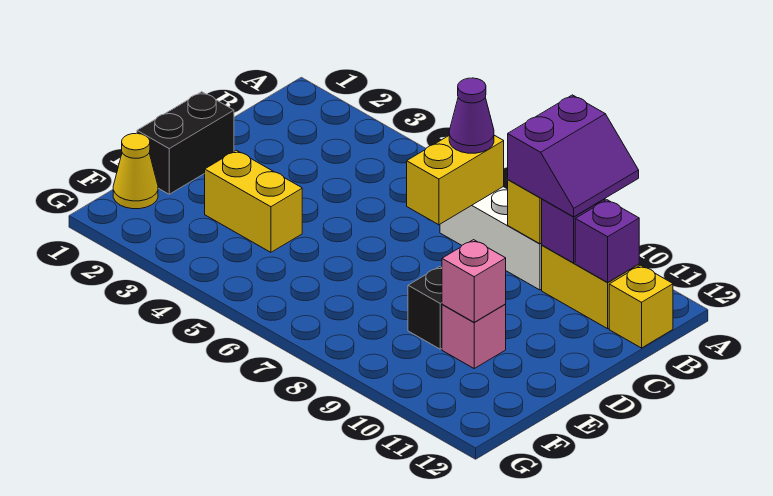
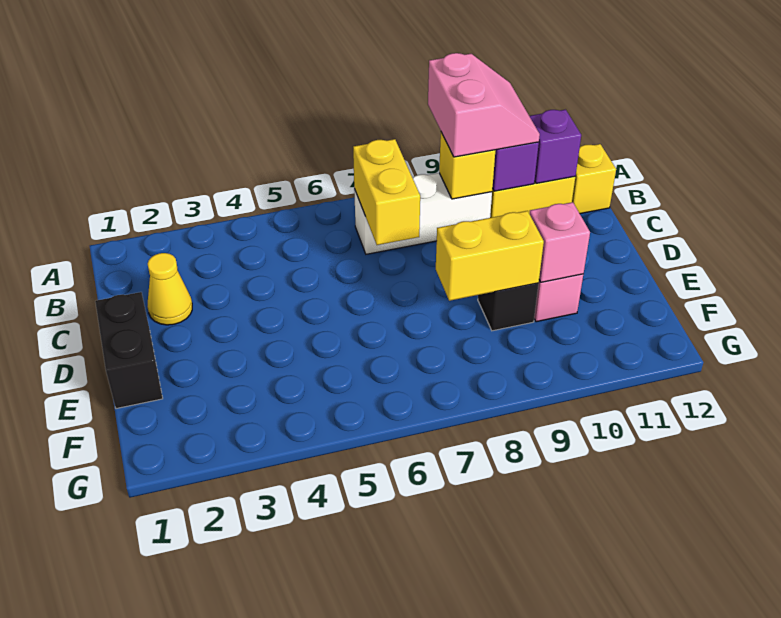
purple slope A9:B10 level 3 top 9 -> pink slope A9:B10 level 3 top 9
purple cone B7 level 3 -> none
yellow brick E3:E4 level 1 -> yellow brick E8:E9 level 2
yellow cone F1 level 1 -> yellow cone C2 level 1

